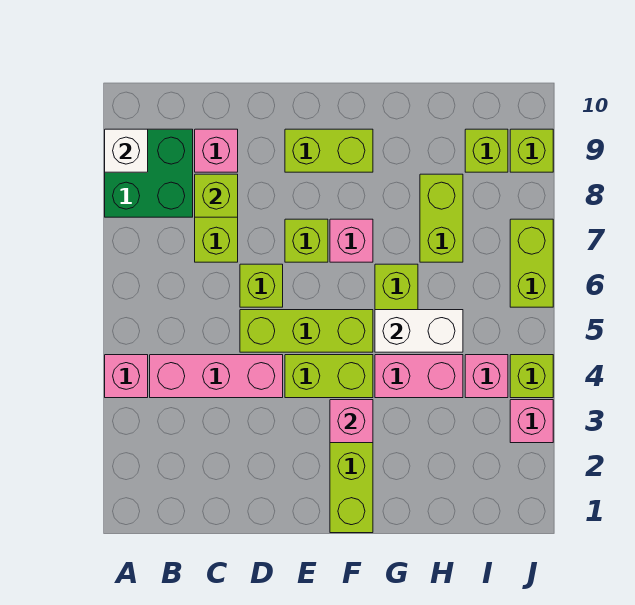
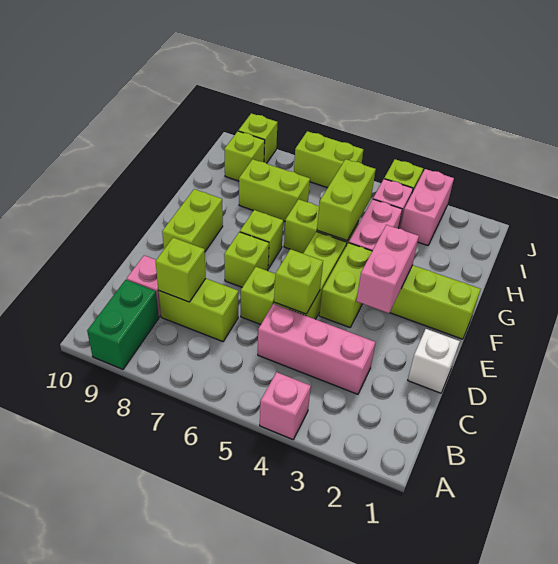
green brick A8:B9 level 1 -> green brick A9:B9 level 1
white brick A9 level 2 -> white brick D1 level 1
pink brick B4:D4 level 1 -> pink brick C3:C5 level 1
none -> lime brick D5 level 2
pink brick F3 level 2 -> pink brick E3:F3 level 2
pink brick F7 level 1 -> lime brick F7 level 1
white brick G5:H5 level 2 -> lime brick G5:H5 level 2
pink brick J3 level 1 -> pink brick I3:J3 level 1

